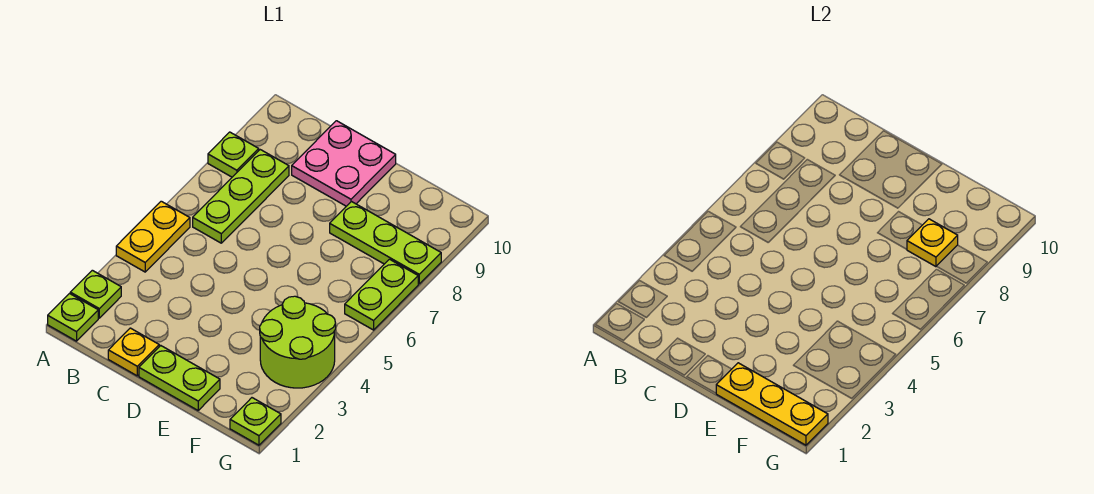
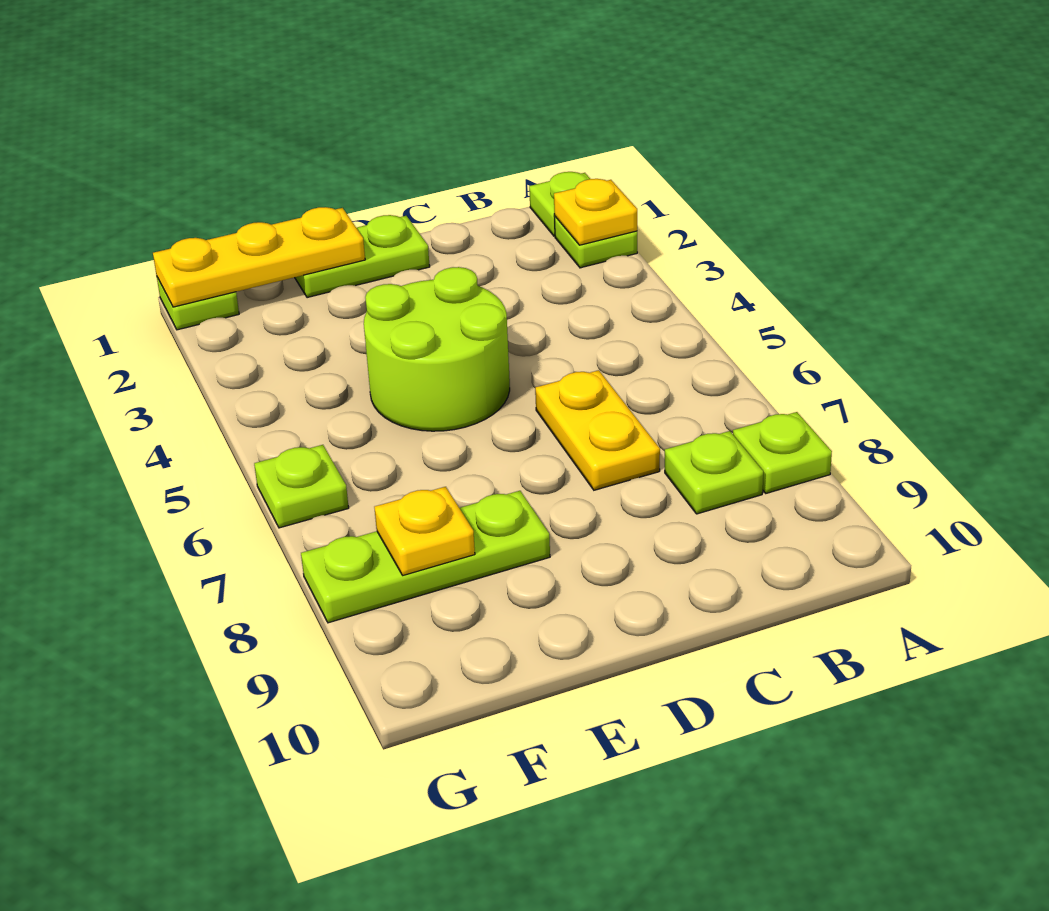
yellow plate A4:A5 level 1 -> yellow plate C6:C7 level 1
lime plate B6:B8 level 1 -> lime plate B8 level 1
yellow plate C1 level 1 -> yellow plate A2 level 2
pink plate C9:D10 level 1 -> none
lime round brick F3:G4 level 1 -> lime round brick D4:E5 level 1
lime plate G6:G7 level 1 -> lime plate G6 level 1

